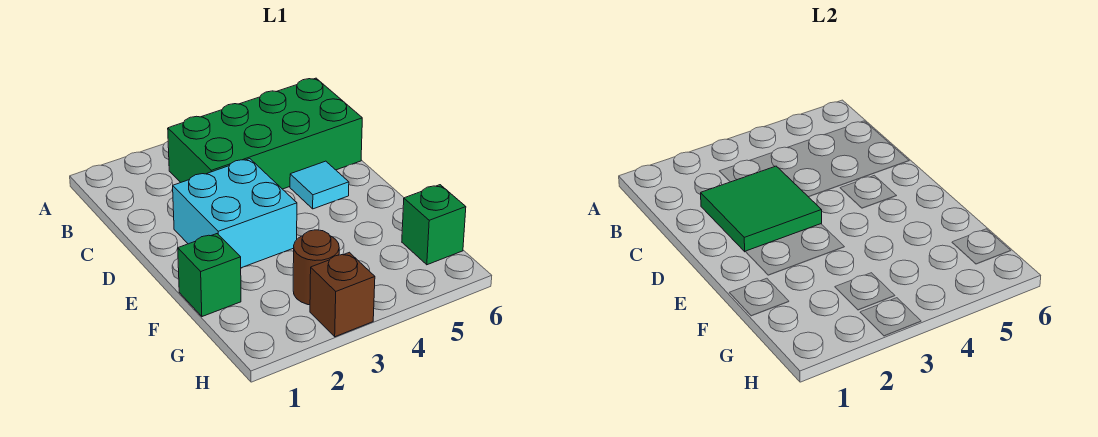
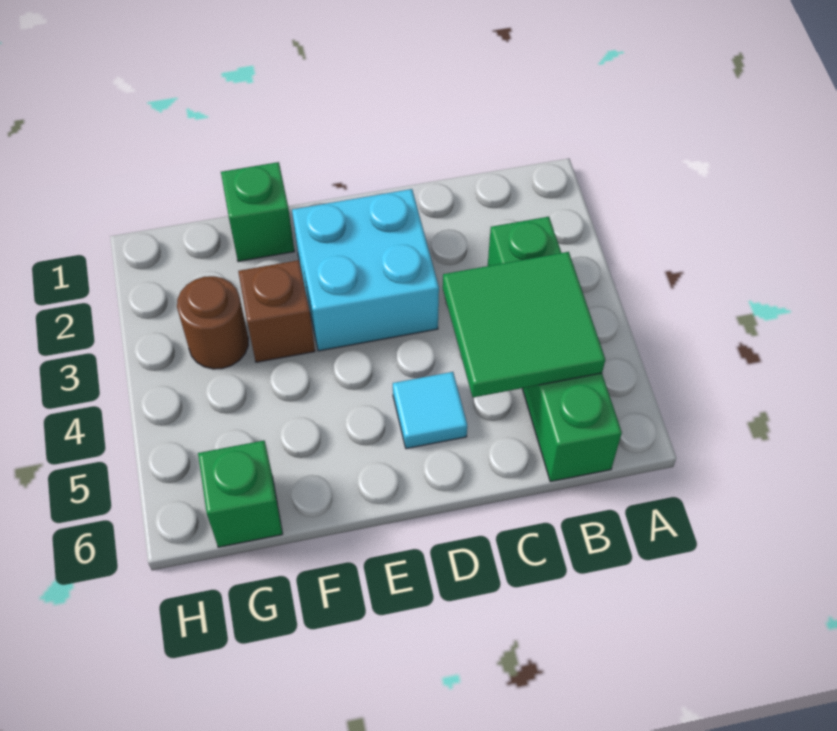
green brick B3:C6 level 1 -> green brick B3:B6 level 1
green tile C2:D3 level 2 -> green tile B4:C5 level 2
brown brick H3 level 1 -> brown brick F3 level 1

